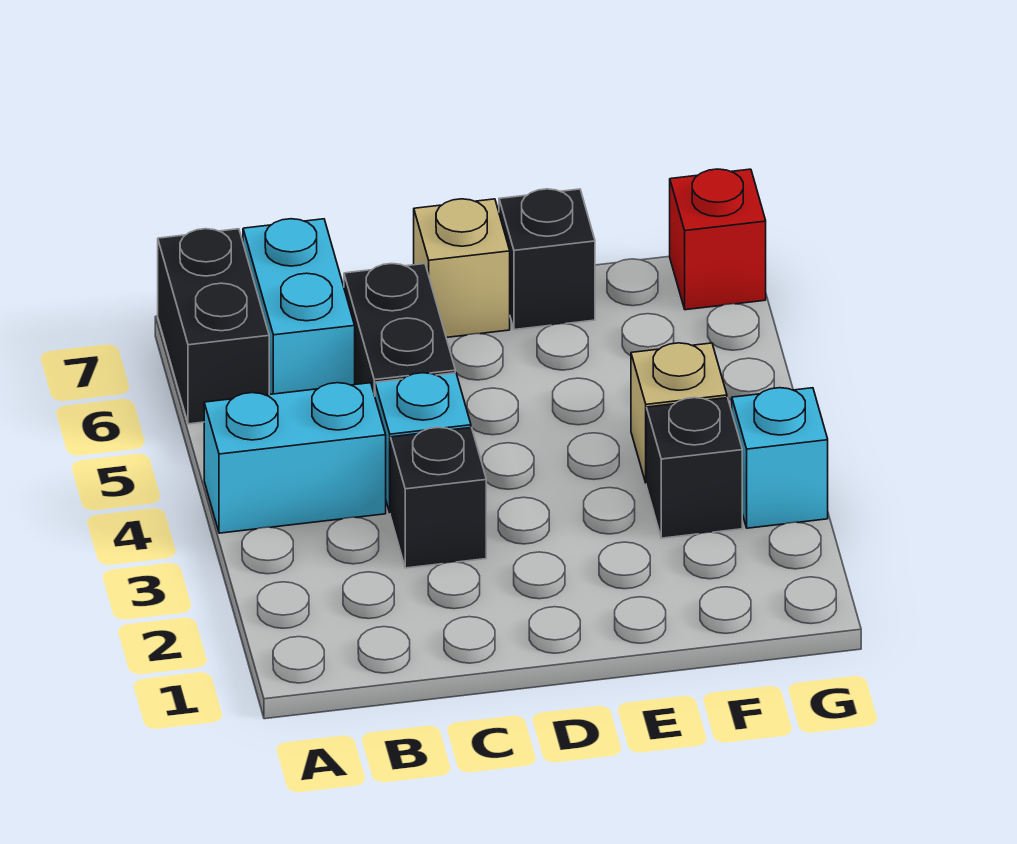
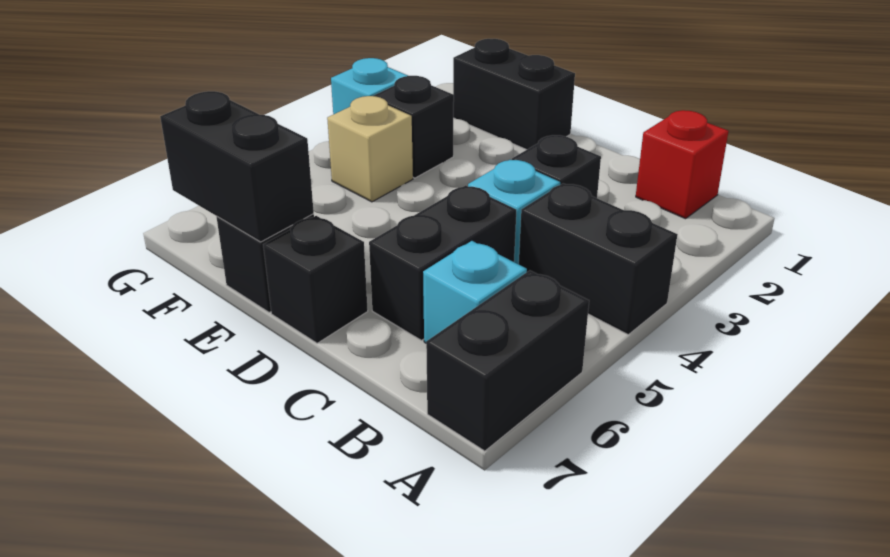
cyan brick A4:B4 level 1 -> black brick A4:B4 level 1
cyan brick B6:B7 level 1 -> cyan brick B6 level 1
tan brick D7 level 1 -> black brick D7 level 1
none -> black brick E1:F1 level 1
none -> black brick E7:F7 level 2
red brick G7 level 1 -> red brick B1 level 1

